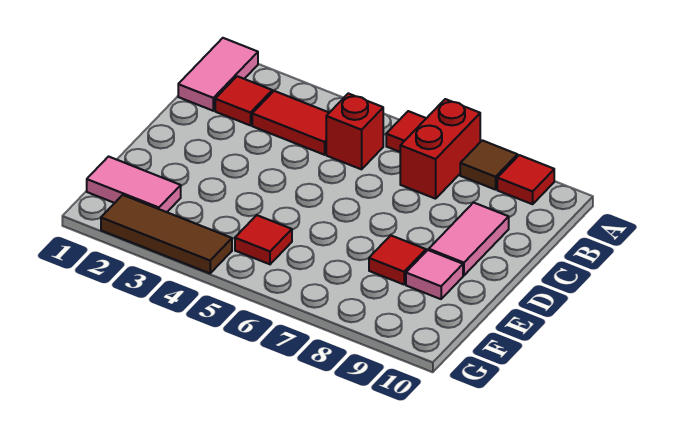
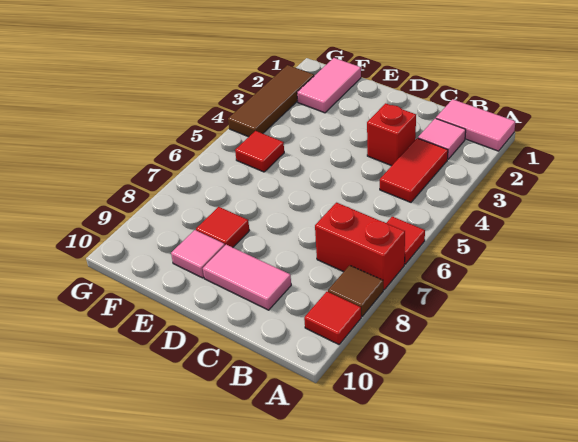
red tile B2 level 1 -> pink tile B2 level 1
red brick B5 level 1 -> red brick C3 level 1

